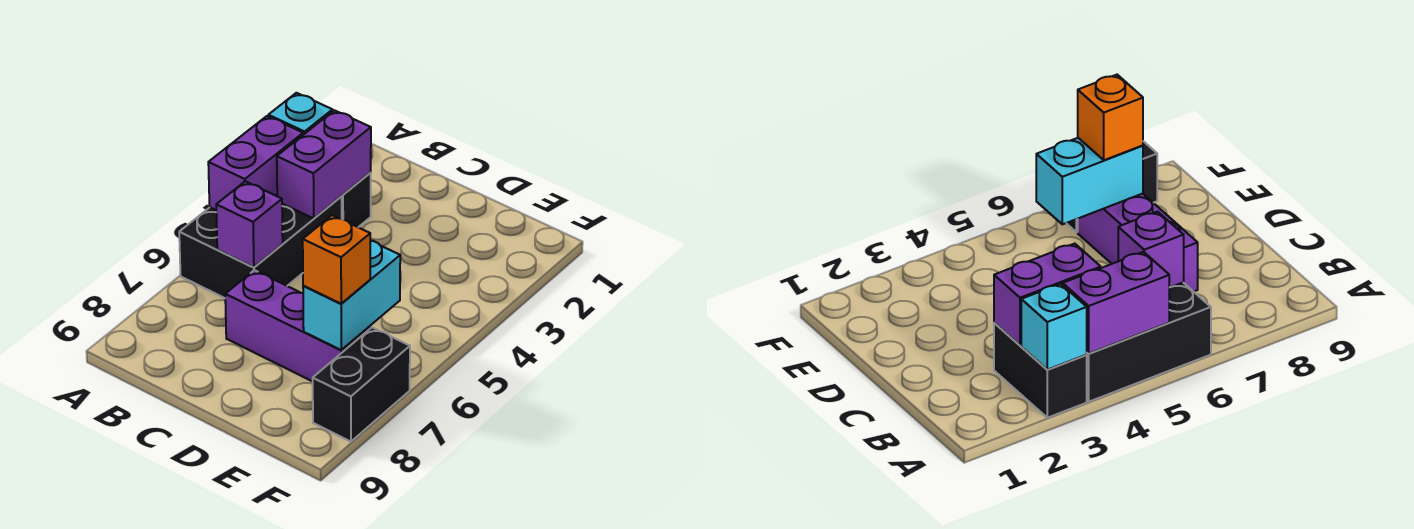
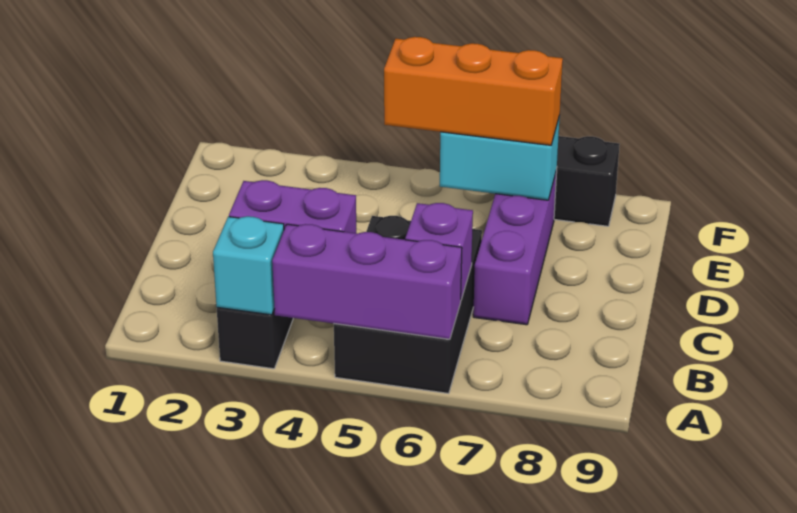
black brick A4:B6 level 1 -> black brick A5:C6 level 1
purple brick A4:A5 level 2 -> purple brick A4:A6 level 2
orange brick E7 level 3 -> orange brick E5:E7 level 3

